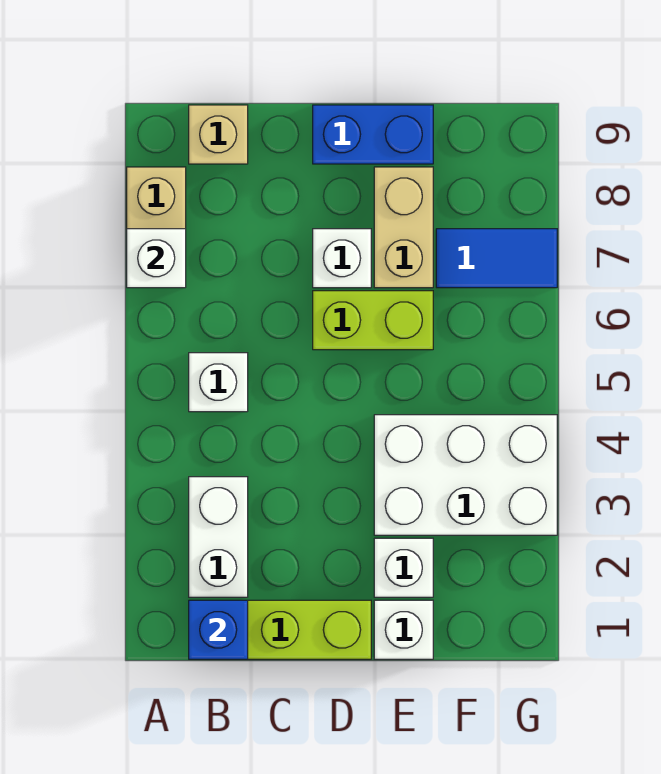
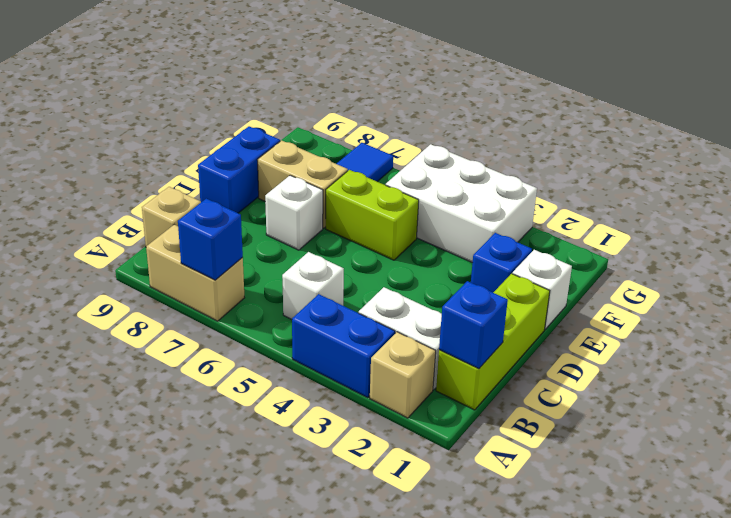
none -> tan brick A2 level 1
none -> blue brick A3:A4 level 1
white brick A7 level 2 -> blue brick A7 level 2
lime brick D6:E6 level 1 -> lime brick E5:E6 level 1
white brick E2 level 1 -> blue brick E2 level 1
white brick E3:G4 level 1 -> white brick F3:G5 level 1

